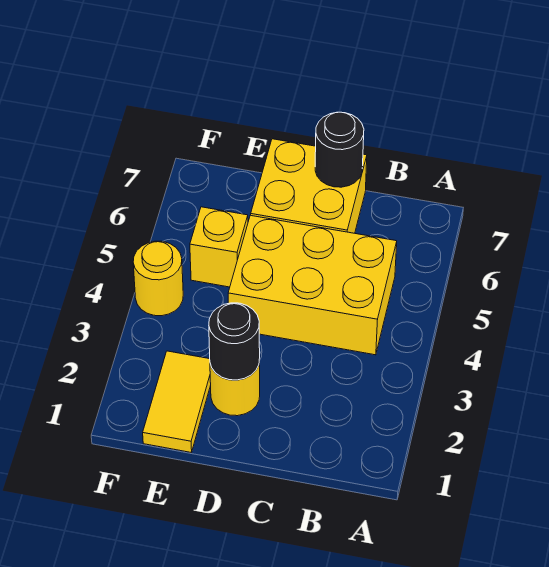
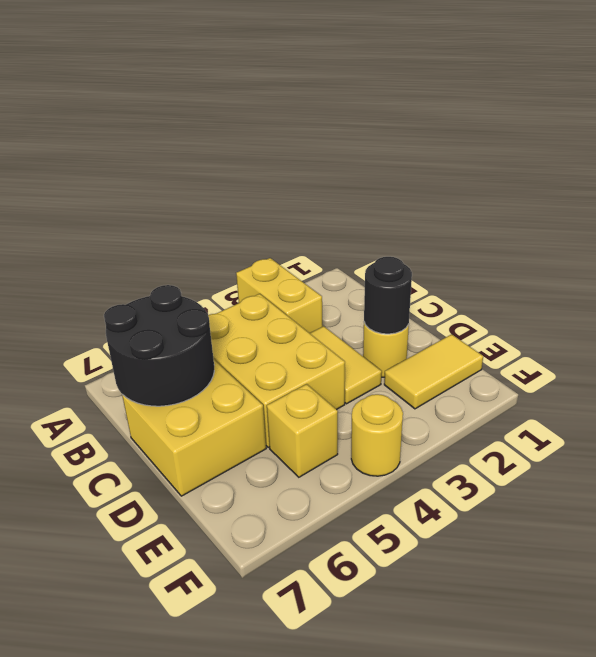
none -> yellow brick A3:B3 level 1
none -> yellow tile C3:D3 level 1
black round brick C7 level 2 -> black round brick B6:C7 level 2

